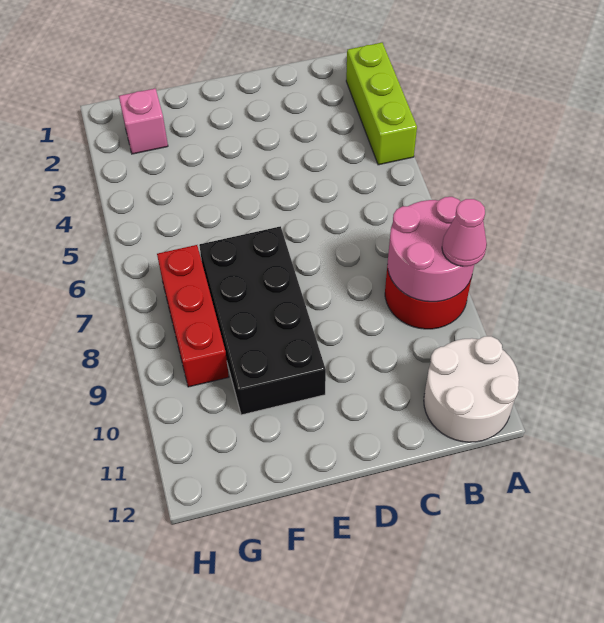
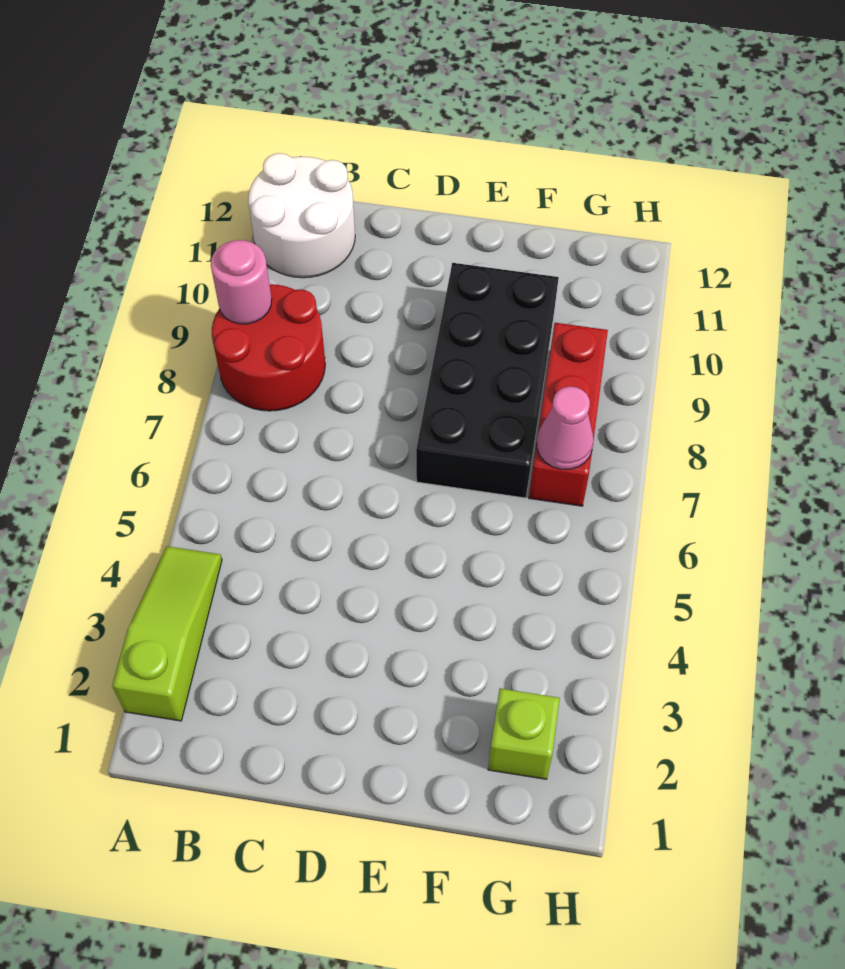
lime brick A2:A4 level 1 -> lime slope A2:A4 level 1 top 2
pink round brick A8:B9 level 2 -> pink round brick A9 level 2
pink cone A9 level 3 -> pink cone G7 level 2
pink brick G2 level 1 -> lime brick G2 level 1

